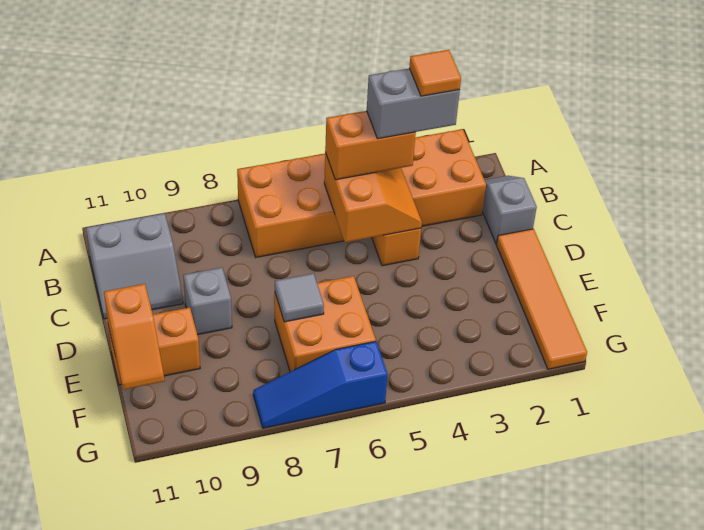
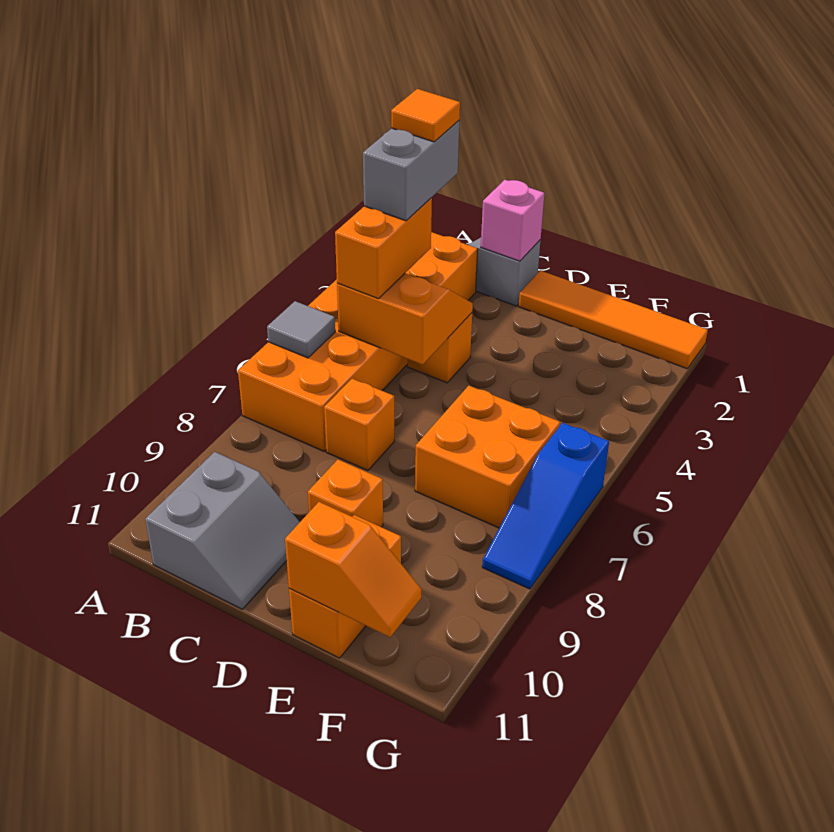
none -> pink brick C1 level 2
none -> orange brick C7 level 1
grey brick D9 level 1 -> orange brick D9 level 1
grey tile E7 level 2 -> grey tile A6 level 2

